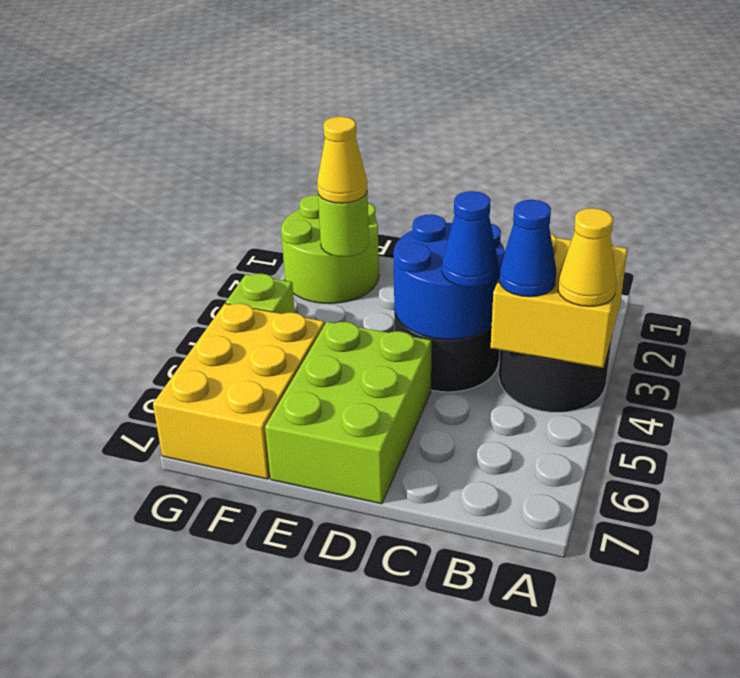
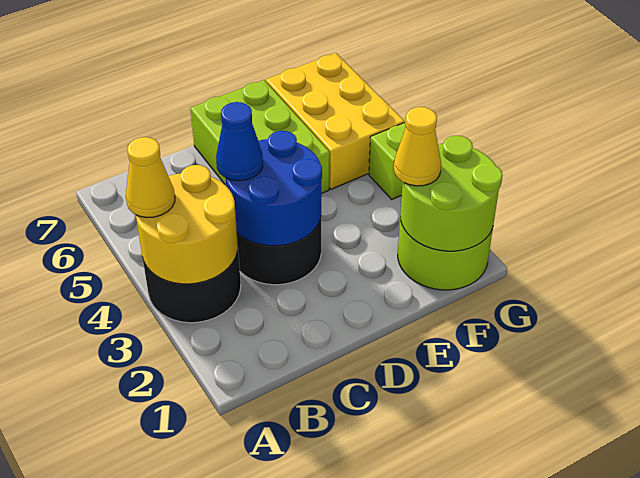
yellow brick A3:B4 level 2 -> yellow round brick A3:B4 level 2
blue cone B4 level 3 -> none
lime round brick F2 level 2 -> lime round brick F1:G2 level 2

